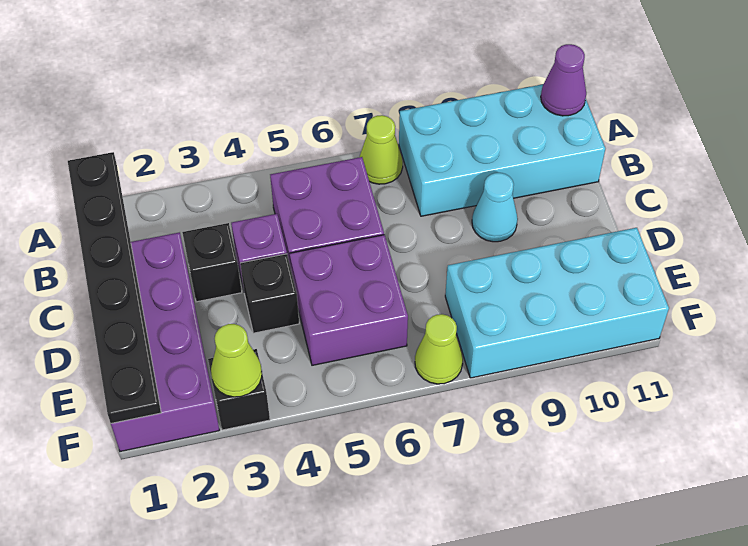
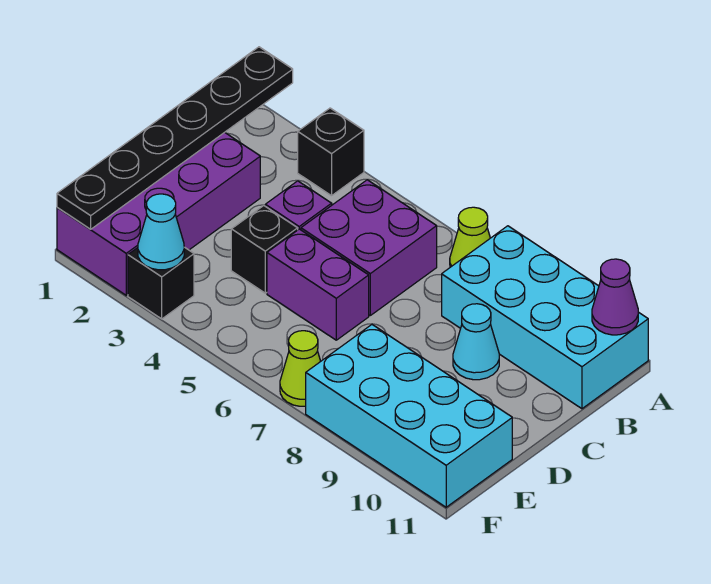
black brick C3 level 1 -> black brick A3 level 1
purple brick D5:E6 level 1 -> purple brick D5:D6 level 1
lime cone F3 level 2 -> cyan cone F3 level 2

